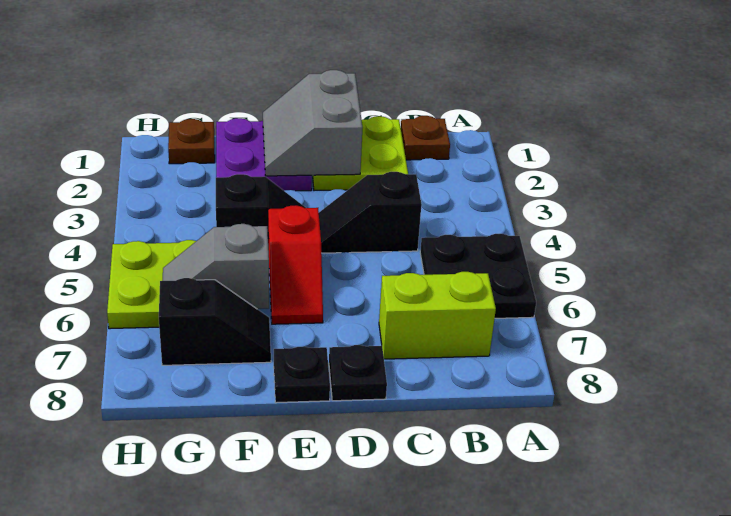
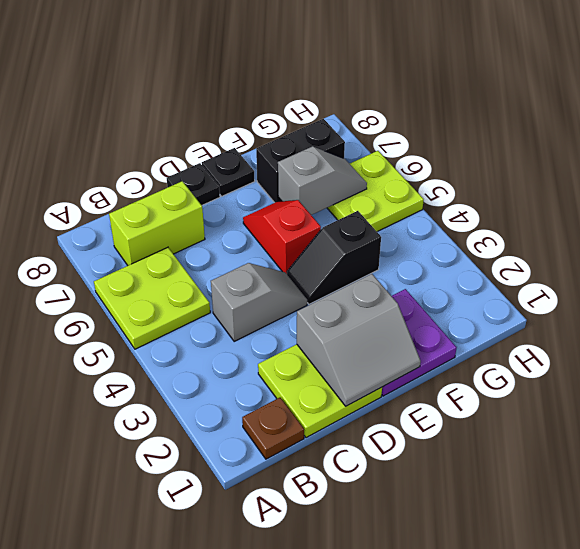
black plate A5:B6 level 1 -> lime plate A5:B6 level 1
black slope C4:D4 level 1 top C -> grey slope C4:D4 level 1 top C
grey slope D1:E2 level 2 top D -> grey slope D1:E2 level 2 top 2
black slope F7:G7 level 1 top G -> black brick F7:G7 level 1
brown plate G1 level 1 -> none

